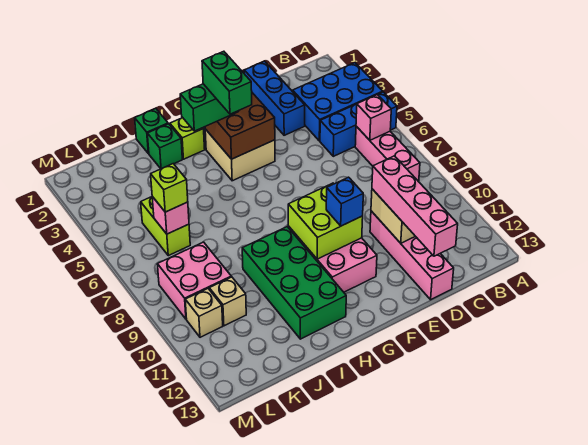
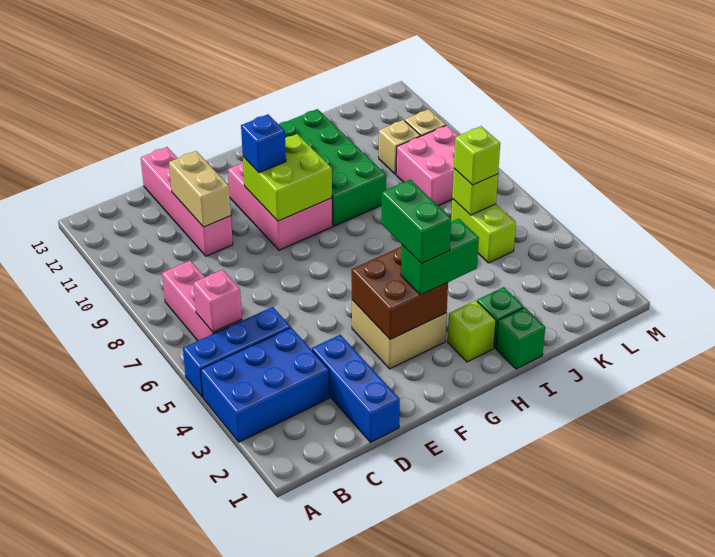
pink brick D10:D13 level 3 -> none
pink brick K6 level 2 -> lime brick K6 level 2

